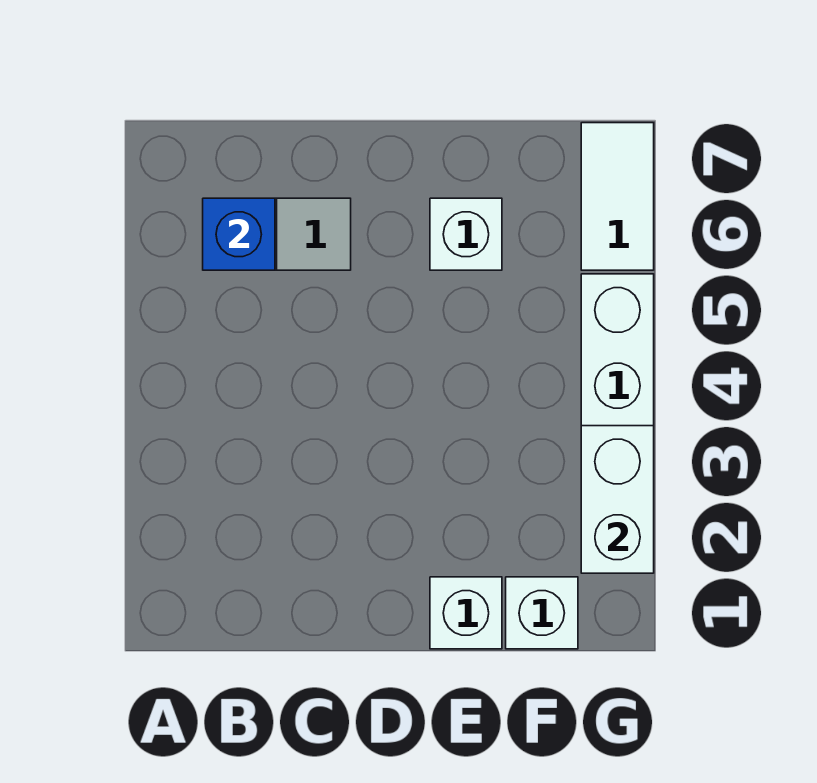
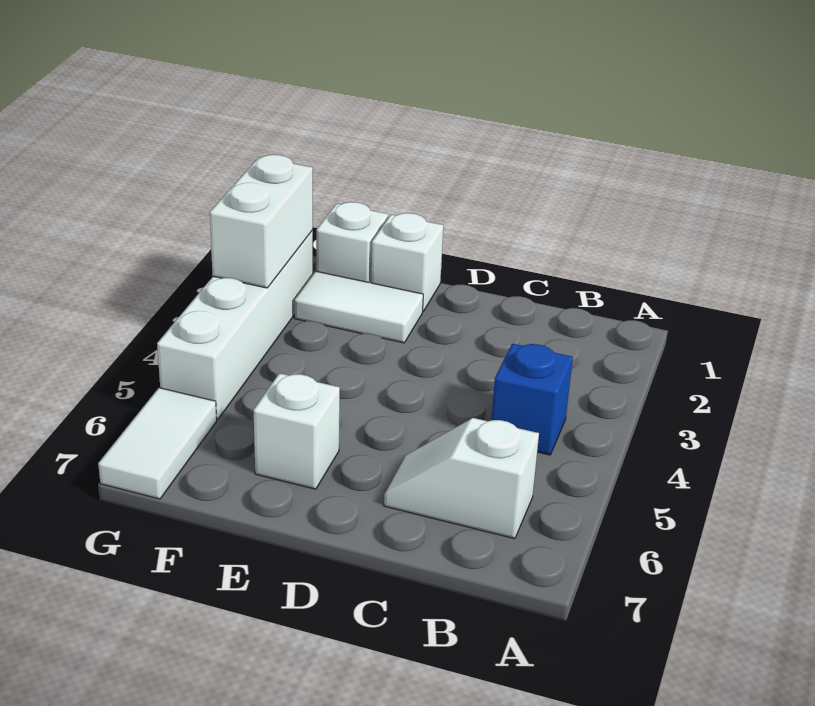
blue brick B6 level 2 -> blue brick B4 level 1
none -> white tile E2:F2 level 1

